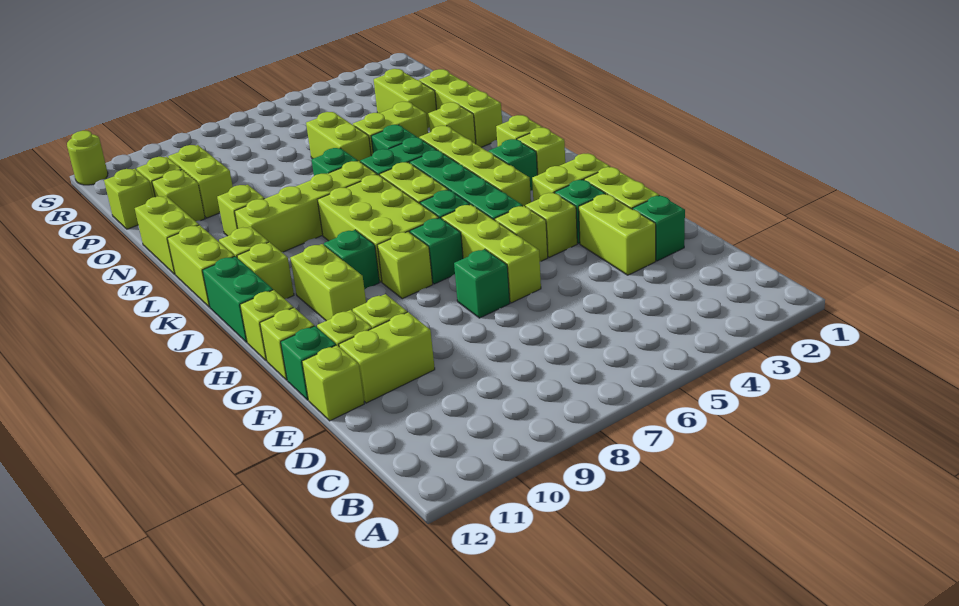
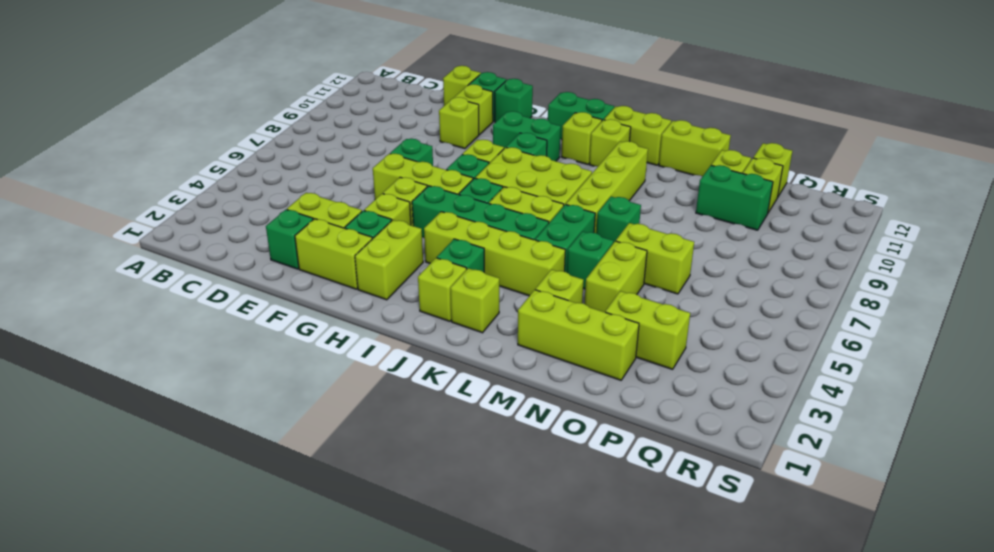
lime brick E10:E11 level 1 -> none
lime brick G12 level 1 -> green brick G12 level 1
lime brick H10:I10 level 1 -> green brick H10:I10 level 1
lime brick H12 level 1 -> none
lime brick M10 level 1 -> none
lime brick O10:P10 level 1 -> green brick O10:P10 level 1
lime round brick S12 level 1 -> none

